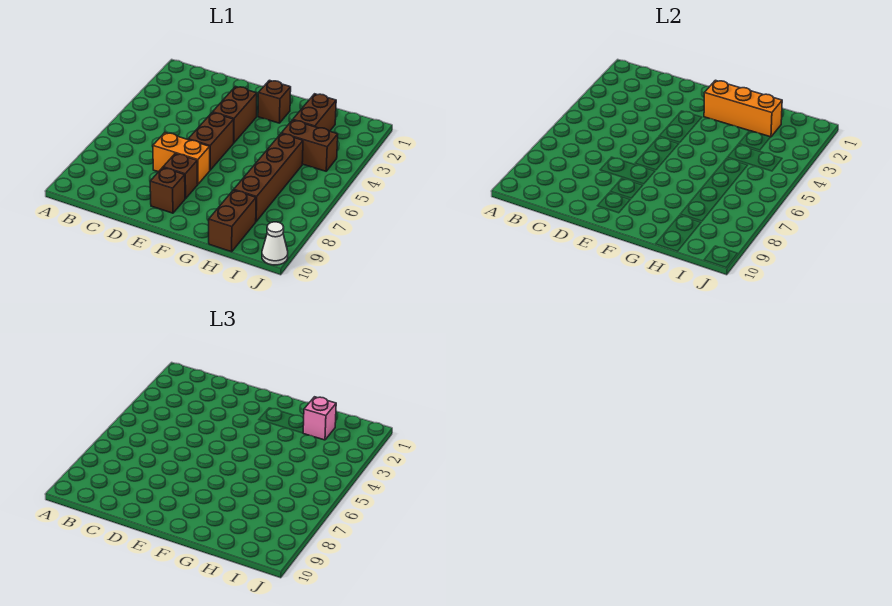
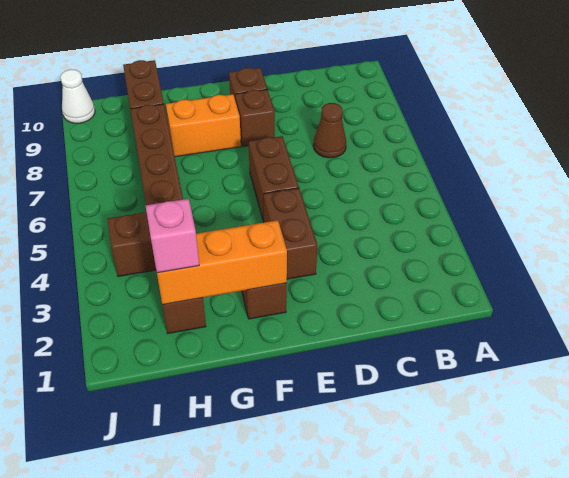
none -> brown cone C7 level 1
orange brick D7:E7 level 1 -> orange brick F8:G8 level 1

